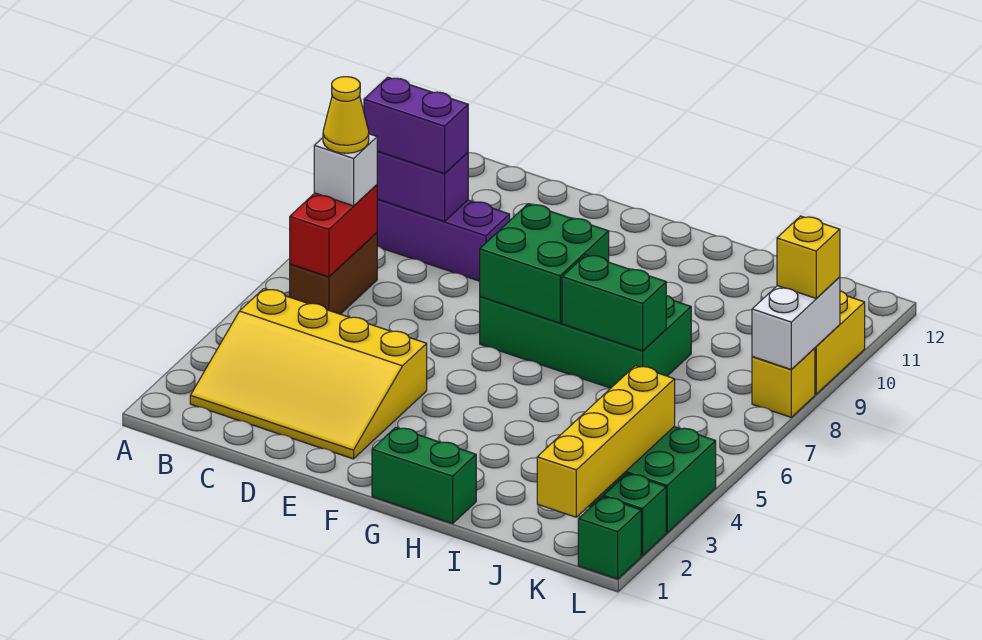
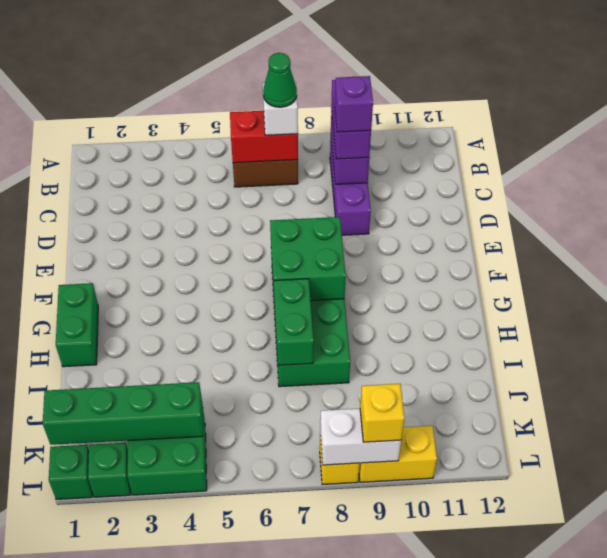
yellow slope B2:E4 level 1 top 4 -> none
yellow cone B7 level 4 -> green cone B7 level 4
none -> purple brick C9 level 4
yellow brick K1:K4 level 2 -> green brick K1:K4 level 2

